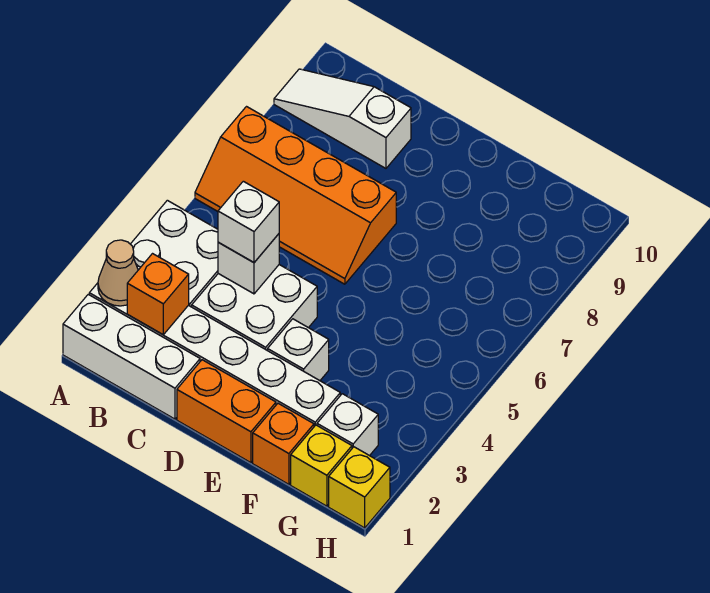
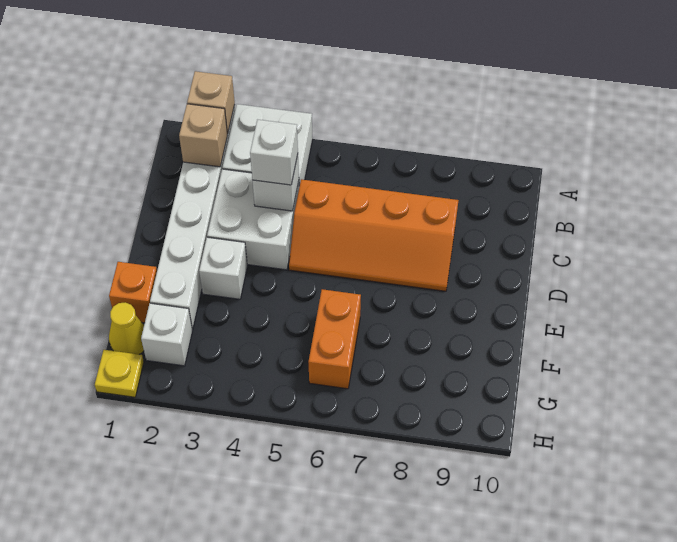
white brick A1:C1 level 1 -> none
tan cone A2 level 2 -> tan brick A2 level 2
orange slope A6:D7 level 1 top 7 -> orange slope C5:D8 level 1 top C
white slope A9:C9 level 1 top C -> none
orange brick B2 level 2 -> tan brick B2 level 2
orange brick D1:E1 level 1 -> orange brick F6:G6 level 1
yellow brick G1 level 1 -> yellow cone G1 level 1
yellow brick H1 level 1 -> yellow plate H1 level 1

